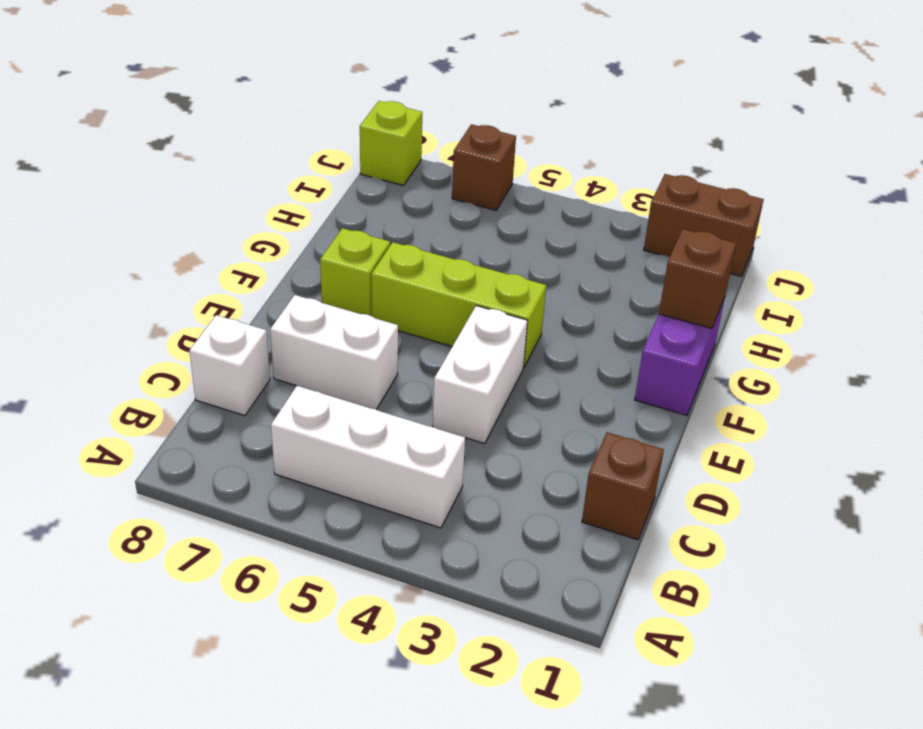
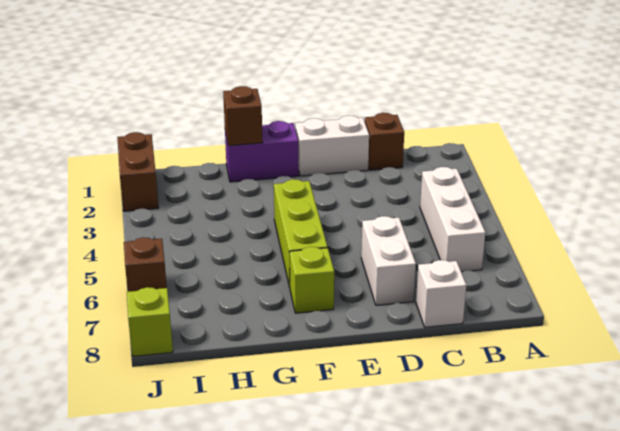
white brick D4:E4 level 1 -> white brick D1:E1 level 1

